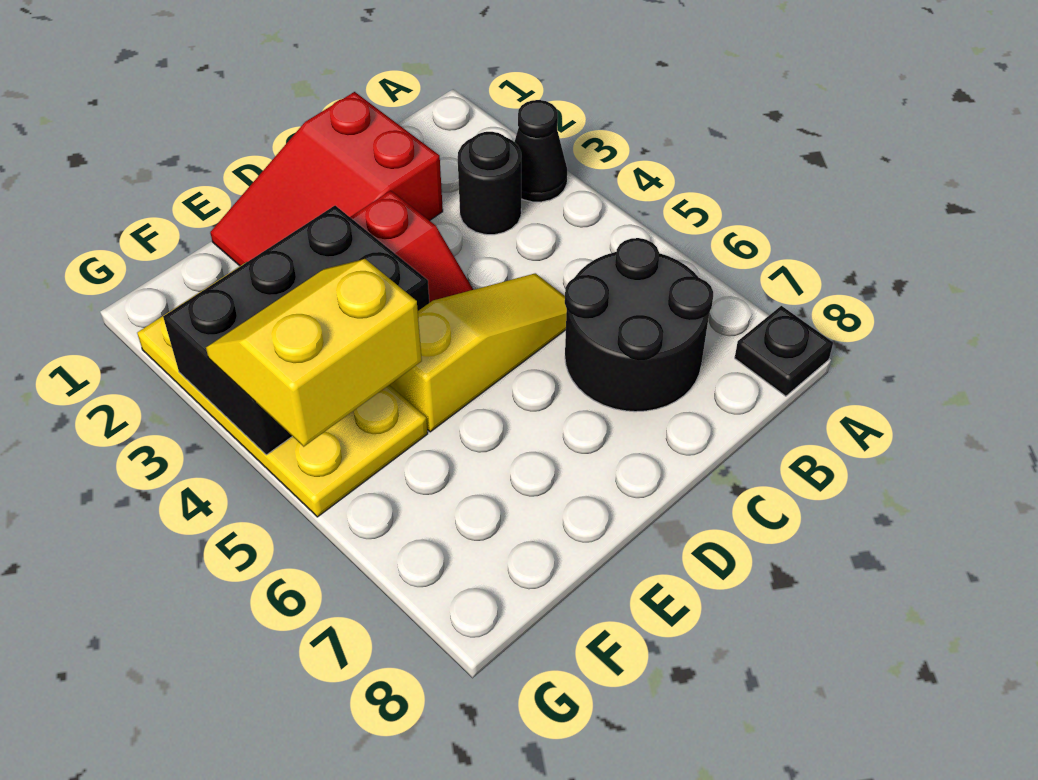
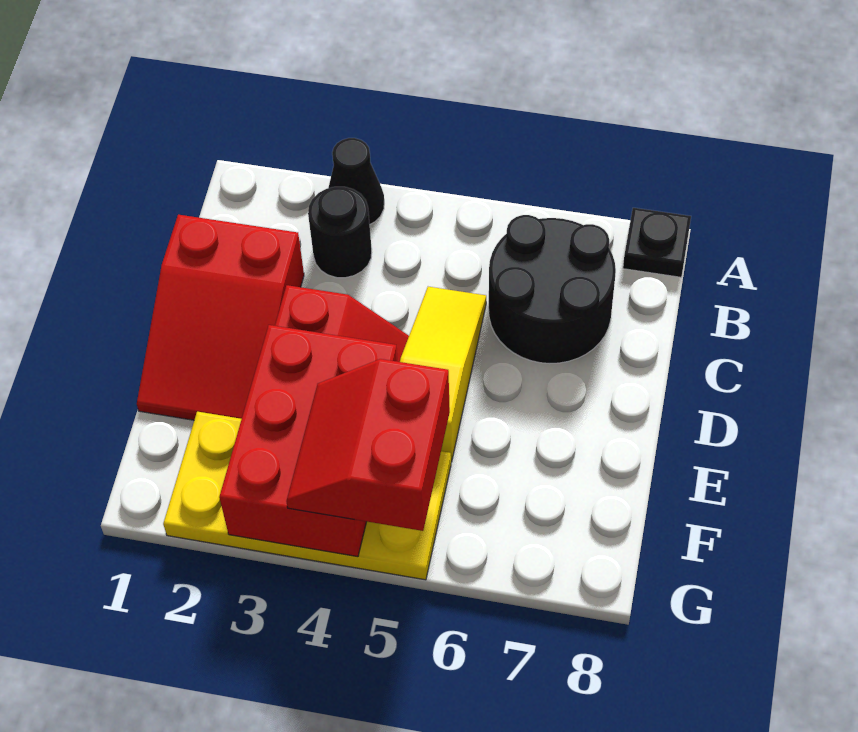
black brick E3:G4 level 2 -> red brick E3:G4 level 2
yellow slope F4:G5 level 3 top 5 -> red slope F4:G5 level 3 top 5

